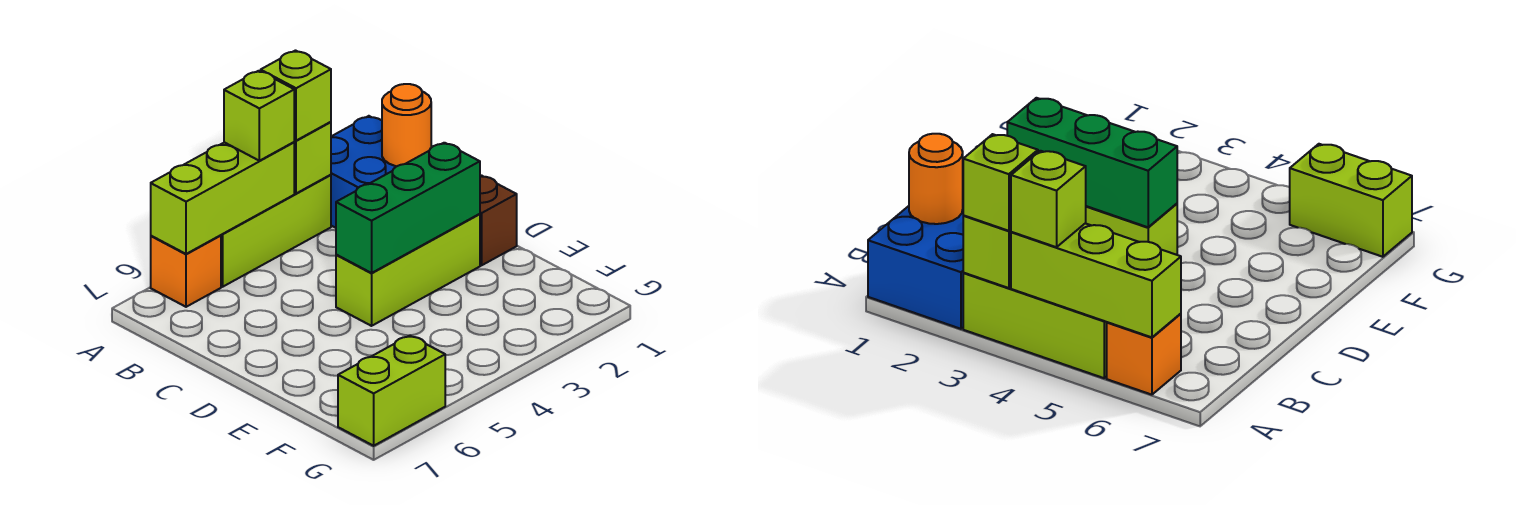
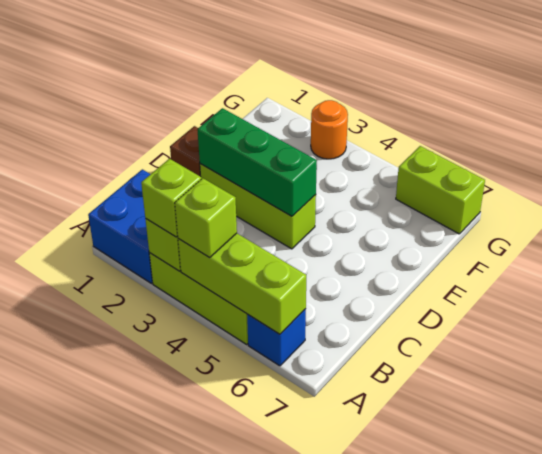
orange brick A6 level 1 -> blue brick A6 level 1
orange round brick B1 level 2 -> orange round brick G3 level 1

